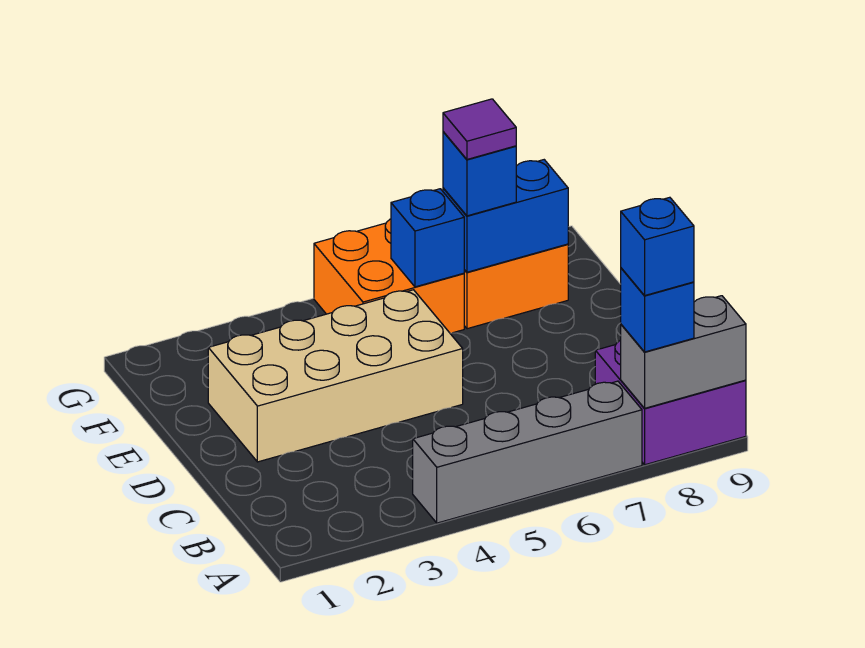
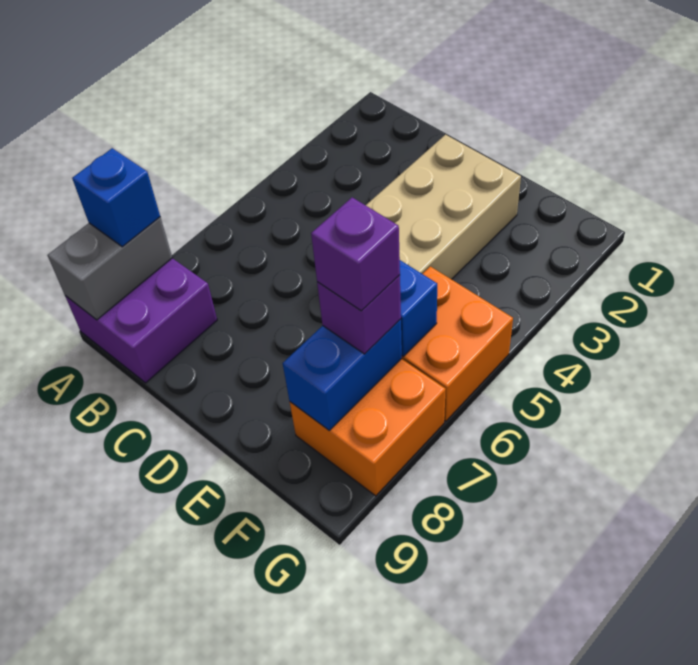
grey brick A4:A7 level 1 -> none
blue brick A8 level 4 -> none
blue brick F7 level 3 -> purple brick F7 level 3
purple tile F7 level 4 -> purple brick F7 level 4

